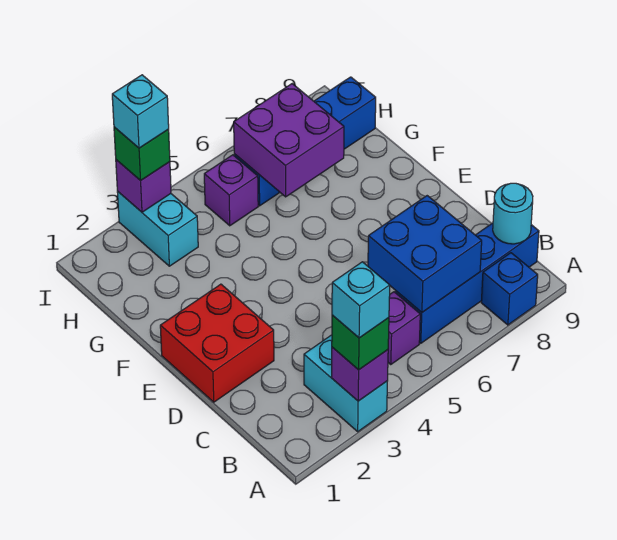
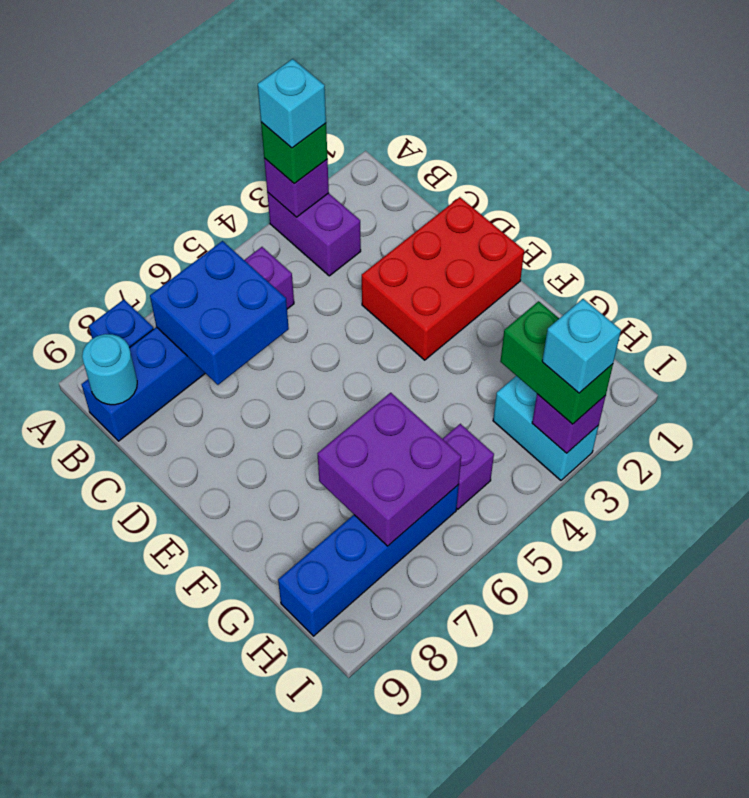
cyan brick A3:B3 level 1 -> purple brick A3:B3 level 1
red brick D1:E2 level 1 -> red brick D1:E3 level 1
green brick I3 level 3 -> green brick H3:I3 level 3

